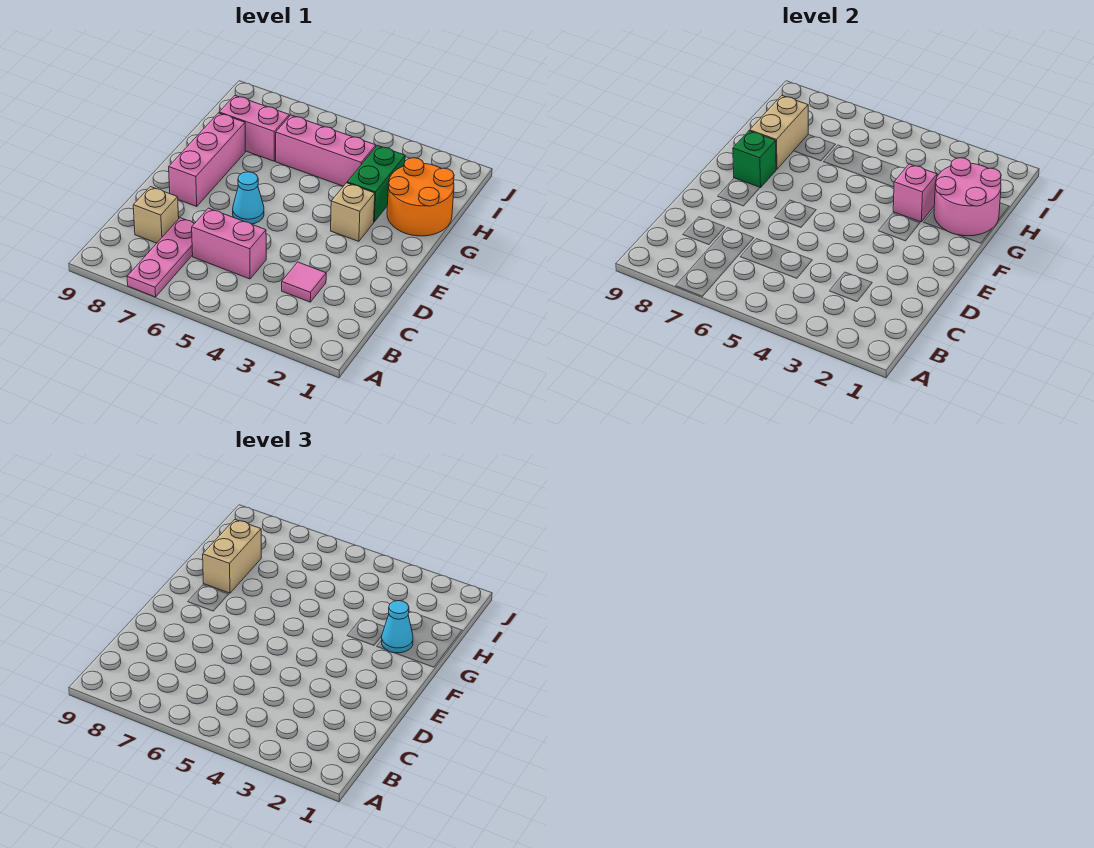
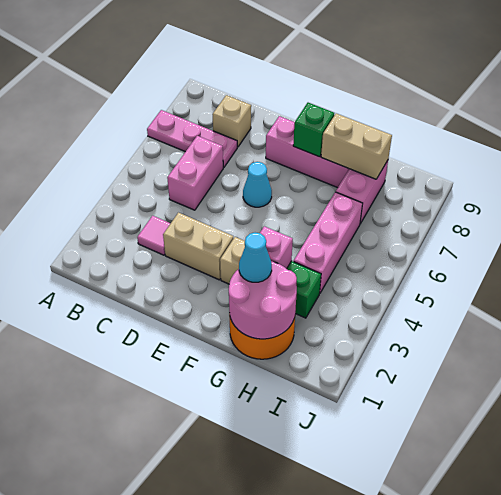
tan brick G8:H8 level 3 -> tan brick D3:E3 level 1

